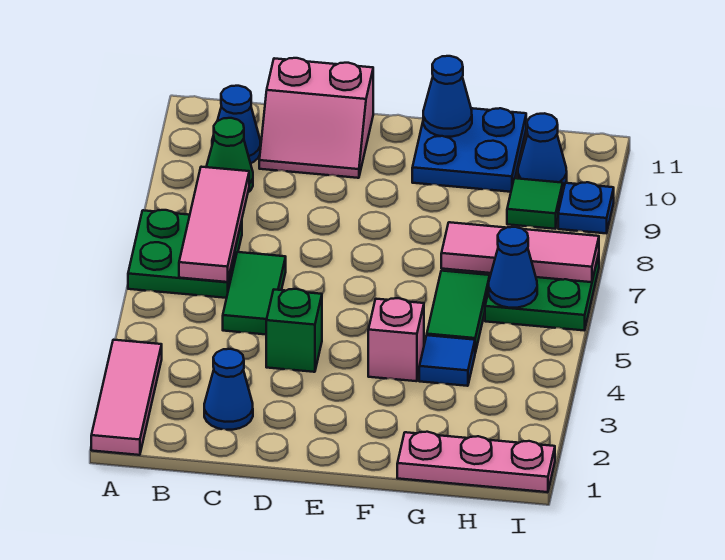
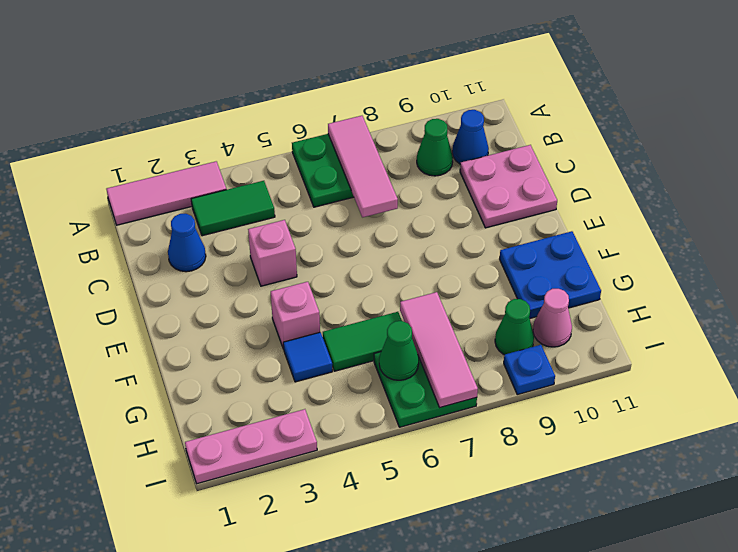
pink tile B6:B8 level 2 -> pink tile A7:C7 level 2
green tile C5:C6 level 1 -> green tile B3:B4 level 1
pink slope C10:D11 level 1 top 11 -> pink plate C10:D11 level 1
green brick D4 level 1 -> pink brick D4 level 1
blue cone F11 level 2 -> none
pink plate G1:I1 level 1 -> pink plate I1:I3 level 1
blue cone H6 level 2 -> green cone H6 level 2
green tile H9 level 1 -> green cone H9 level 1
blue cone H10 level 1 -> pink cone H10 level 1

